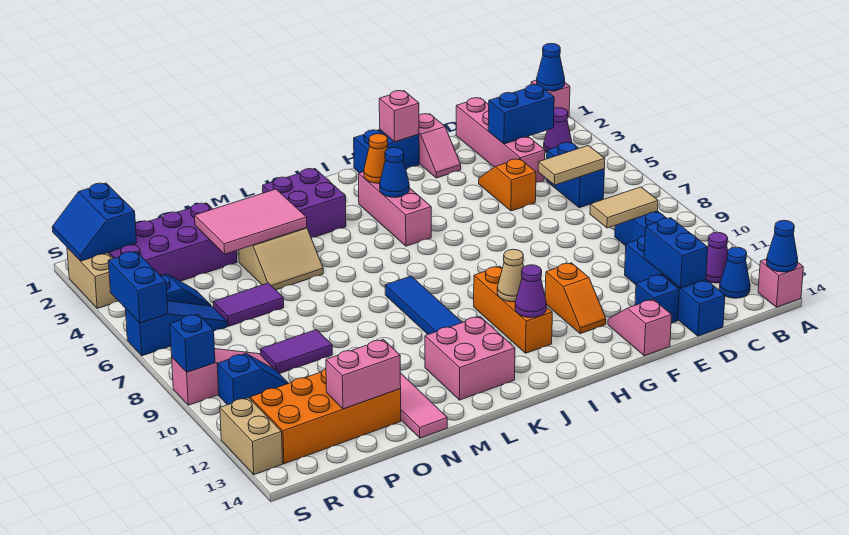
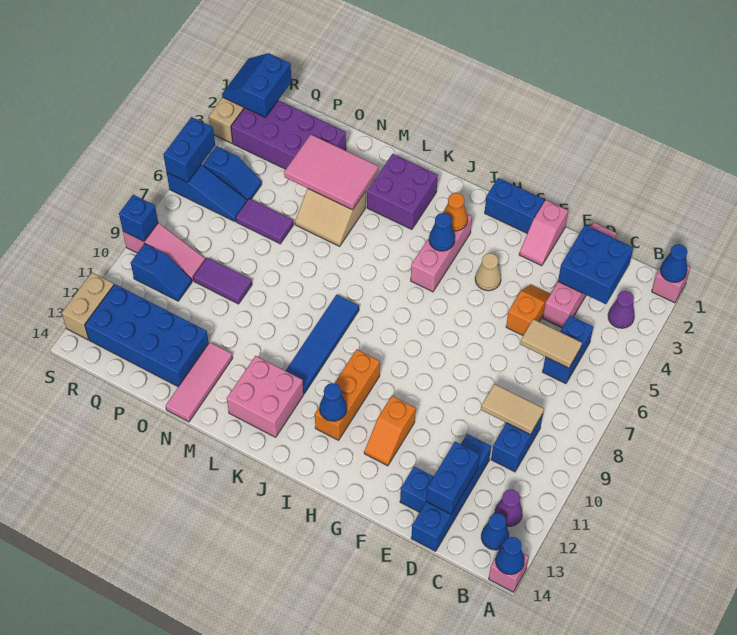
blue brick C3:D3 level 2 -> blue brick C2:D3 level 2
pink slope F13:F14 level 1 top 14 -> none
pink brick G1 level 2 -> none
tan cone I11 level 2 -> tan cone G4 level 1
purple cone I12 level 2 -> blue cone I12 level 2
orange brick O12:R13 level 1 -> blue brick O12:R13 level 1
pink brick O13:P13 level 2 -> none

